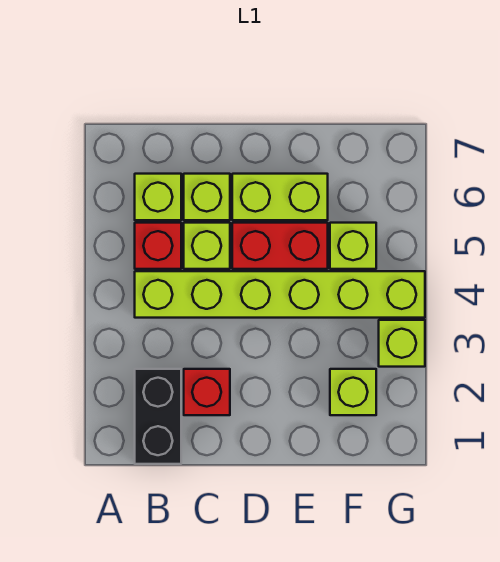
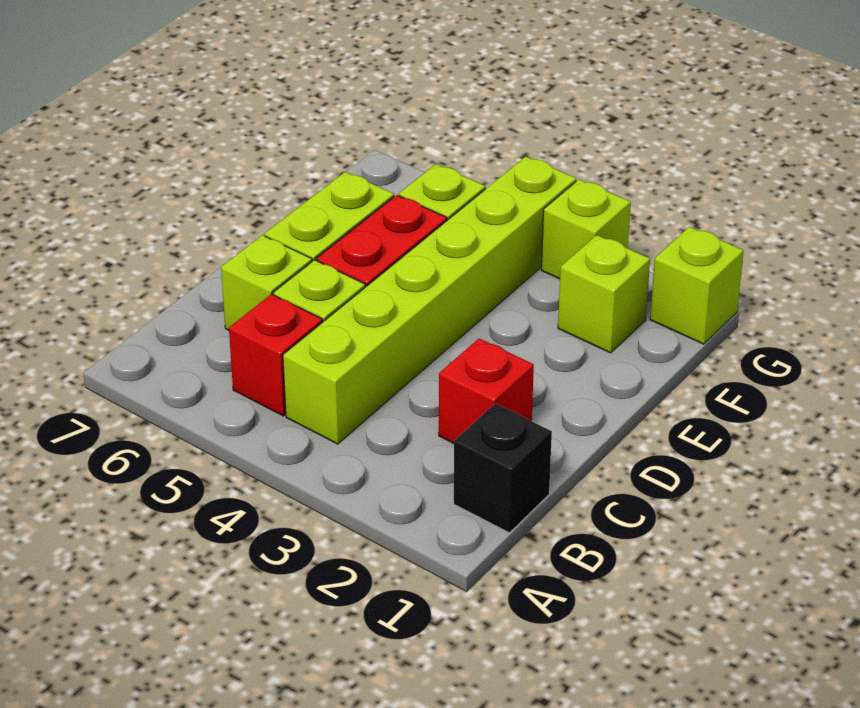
black brick B1:B2 level 1 -> black brick B1 level 1
lime brick B6 level 1 -> lime brick G1 level 1

